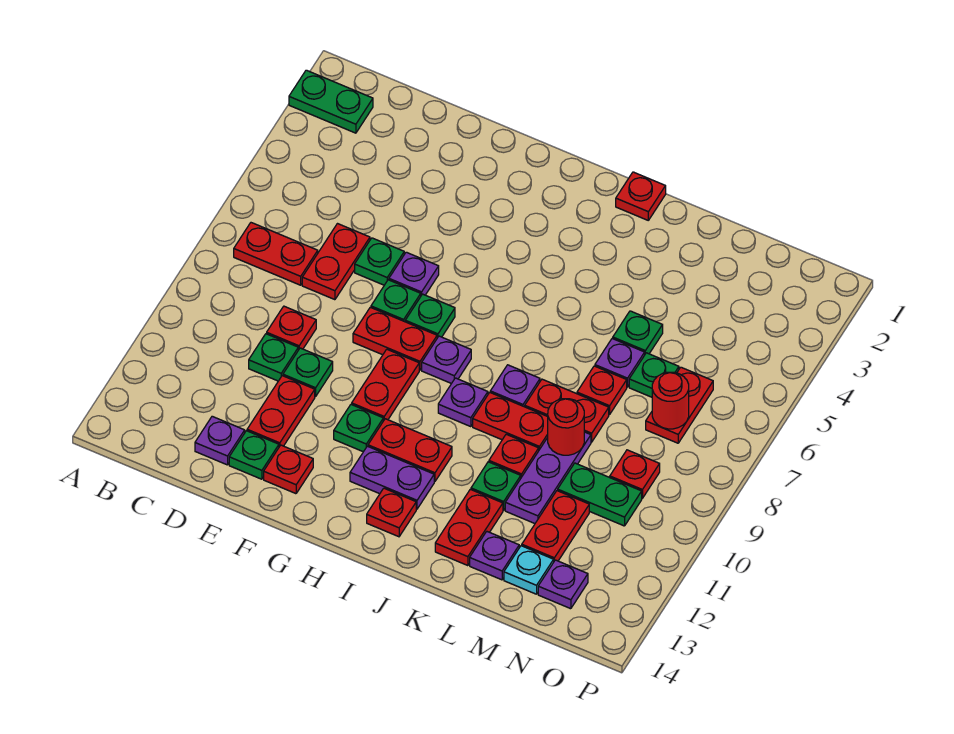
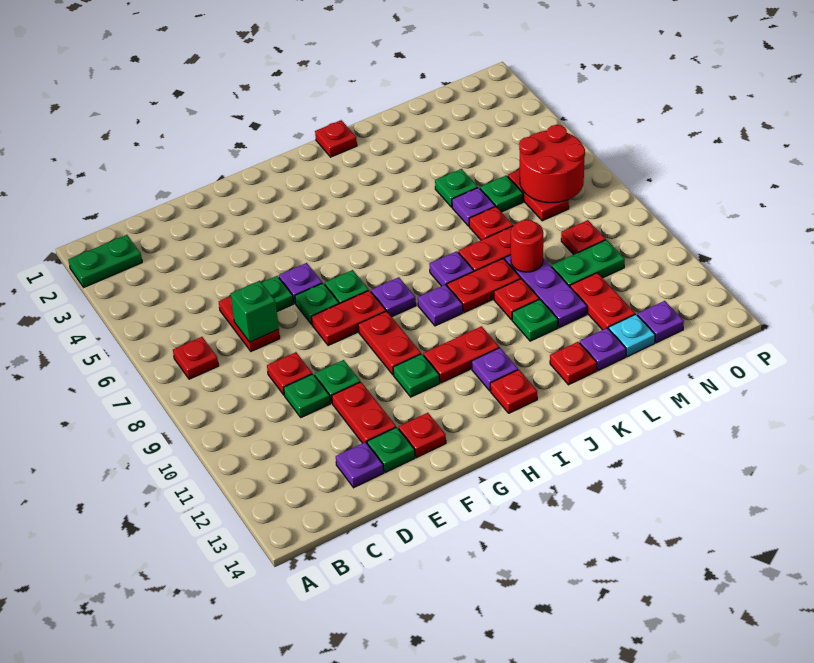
red plate B7:C7 level 1 -> red plate B7 level 1
none -> green brick D7 level 2
purple plate H12:I12 level 1 -> purple plate I12 level 1
red plate K12:K13 level 1 -> red plate K13 level 1
red round brick N7 level 2 -> red round brick N6:O7 level 2

